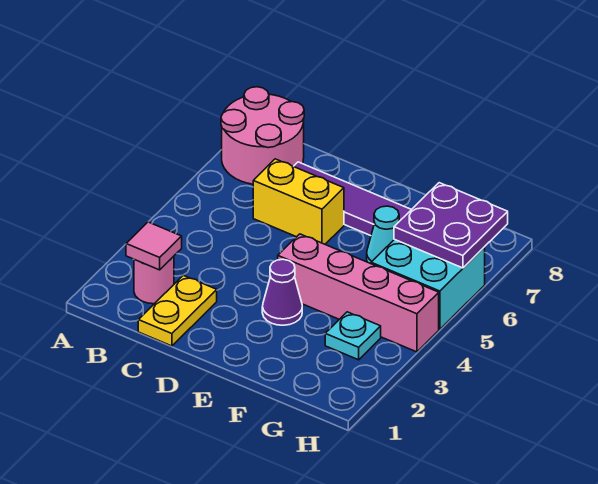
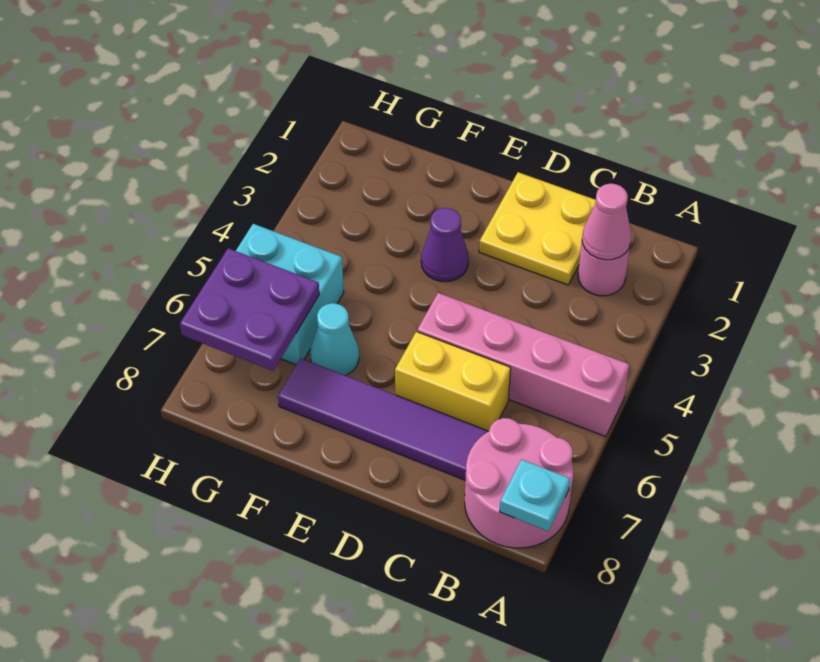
pink tile B2 level 2 -> pink cone B2 level 2
yellow plate C1:C2 level 1 -> yellow plate C1:D2 level 1
pink brick E4:H4 level 1 -> pink brick A5:D5 level 1
cyan plate G3 level 1 -> cyan plate A8 level 2

